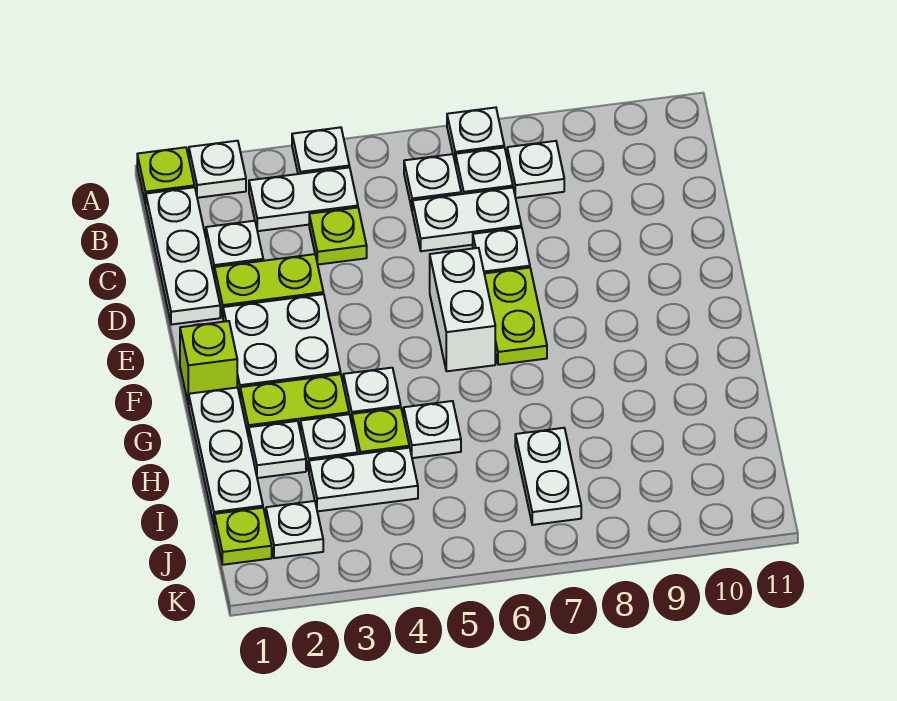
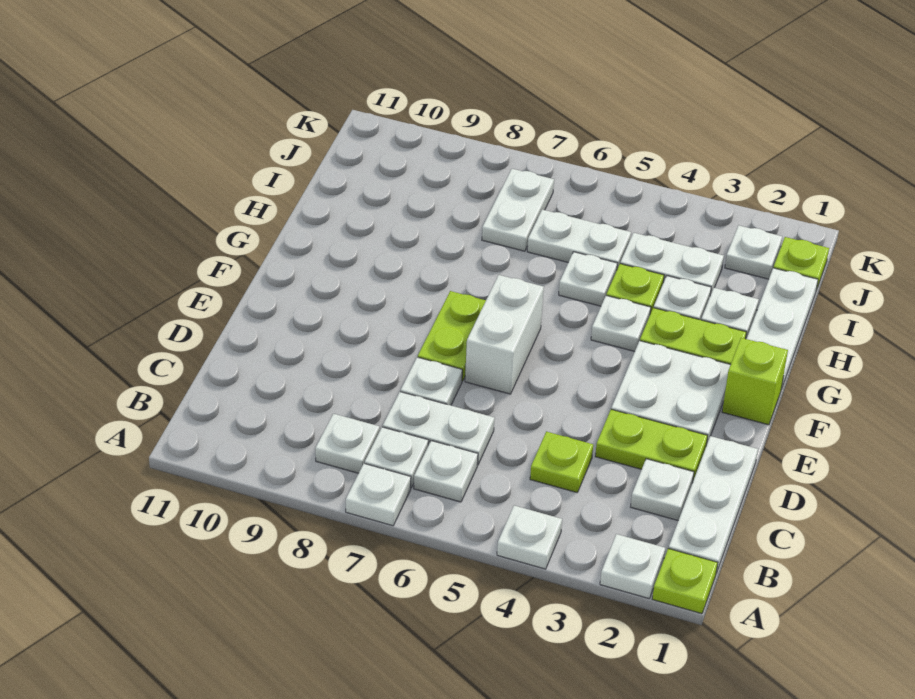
white plate B3:B4 level 1 -> white plate I5:I6 level 1

